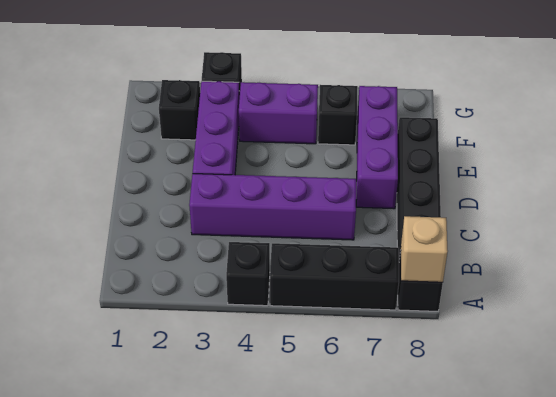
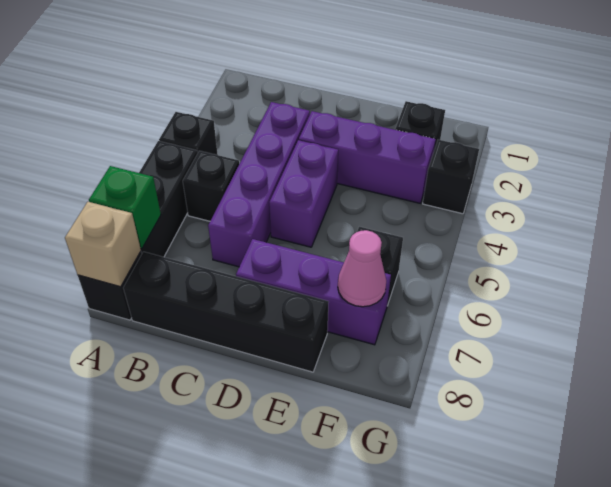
none -> green brick A7 level 2
none -> black brick B5 level 1
purple brick F4:F5 level 1 -> purple brick D4:D5 level 1
none -> pink cone F7 level 2

